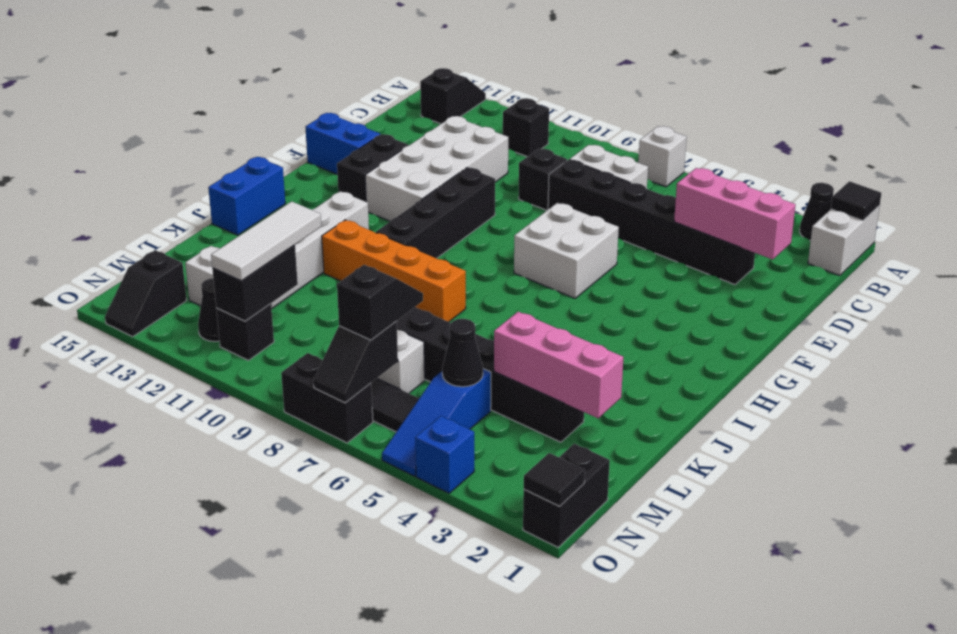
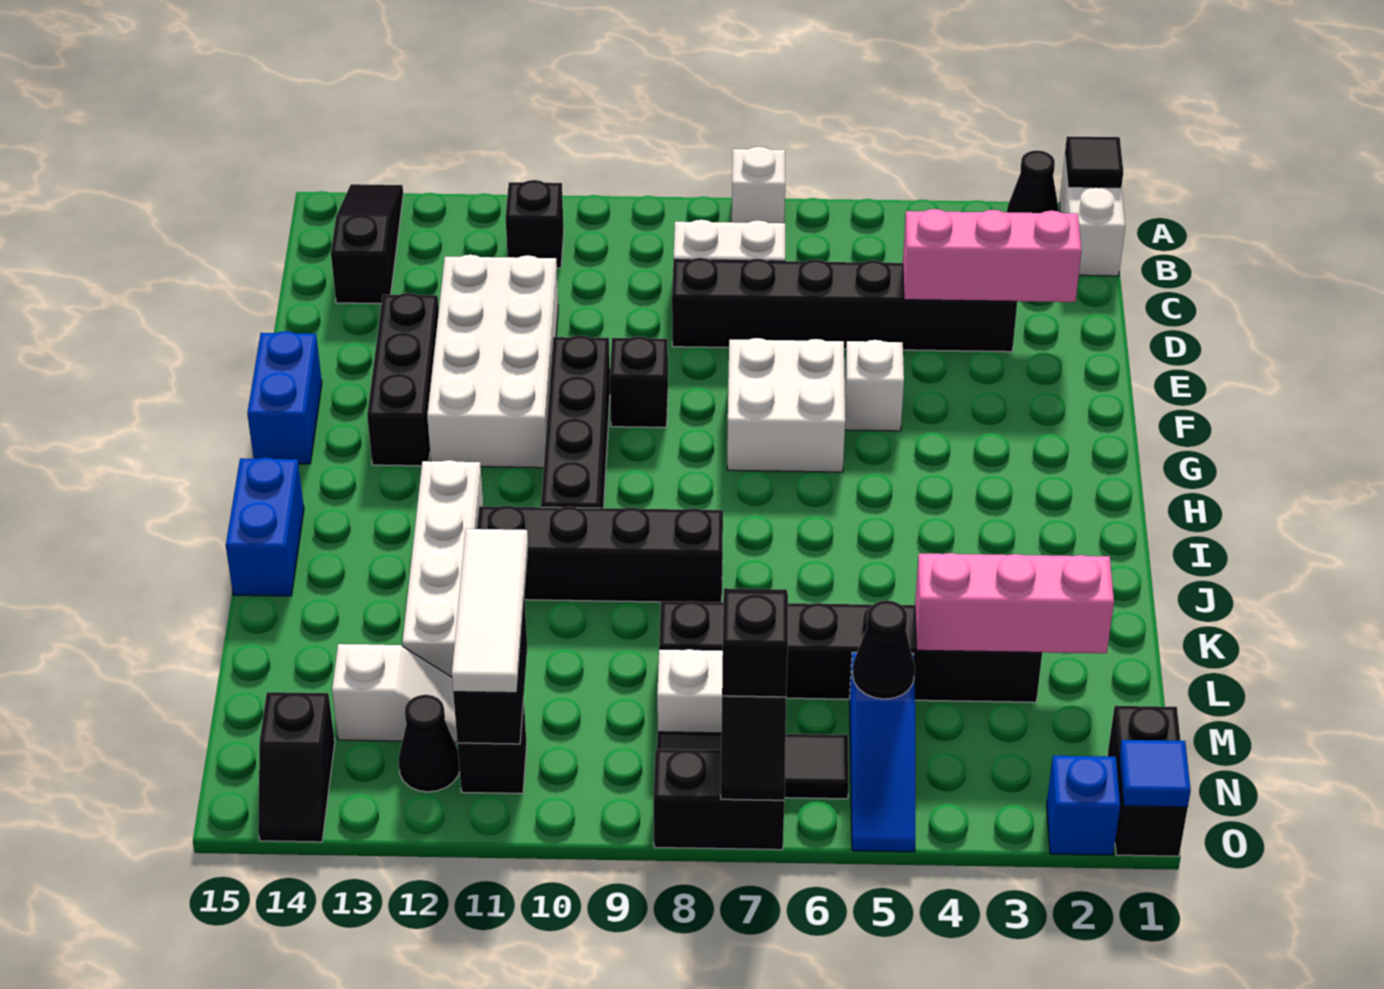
black slope A14:B14 level 1 top B -> black slope A14:C14 level 1 top C
black brick D9 level 1 -> black brick F9 level 1
none -> white brick F5 level 1
black brick F13:G13 level 1 -> black brick E13:G13 level 1
blue brick F14:F15 level 1 -> blue brick F15:G15 level 1
orange brick J8:J11 level 1 -> black brick J8:J11 level 1
black tile O1 level 2 -> blue tile O1 level 2
blue brick O4 level 1 -> blue brick O2 level 1

